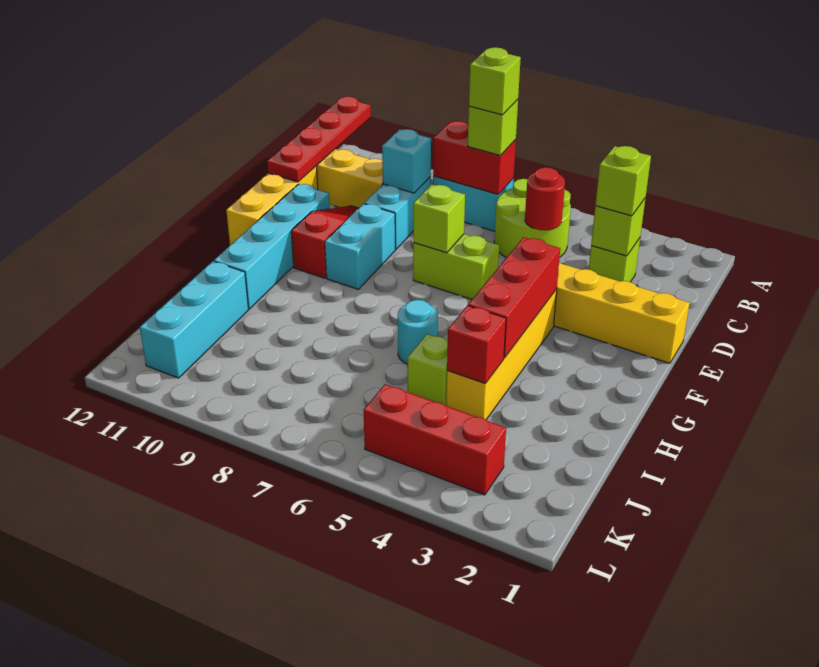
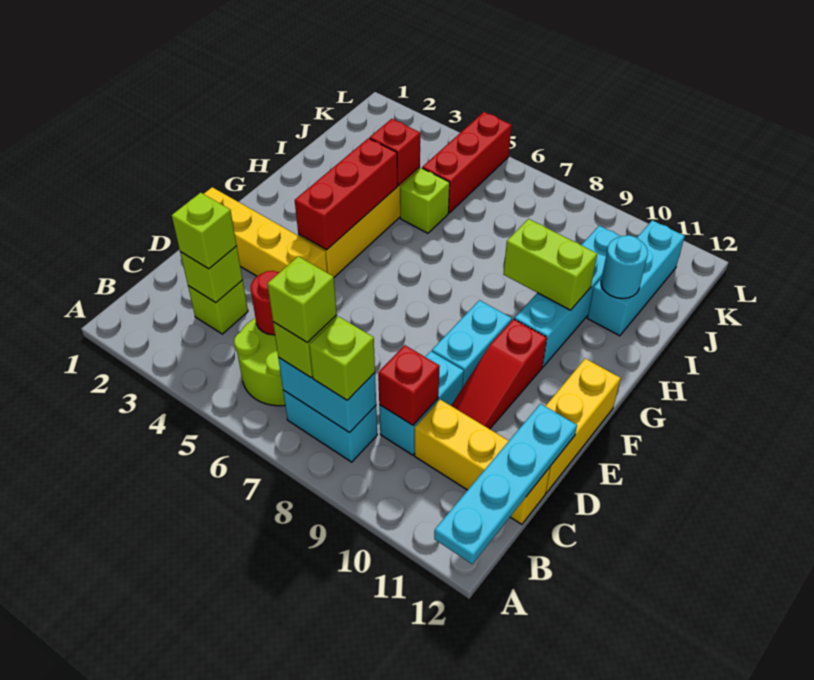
red plate A12:D12 level 2 -> cyan plate A12:D12 level 2
red brick B7:B8 level 2 -> cyan brick B7:B8 level 2
cyan brick C9 level 2 -> red brick C9 level 2
lime brick E6:E7 level 1 -> lime brick H9:H10 level 2
lime brick E7 level 2 -> lime brick B8 level 3
cyan brick E11:H11 level 1 -> cyan brick G10:J10 level 1
cyan round brick H6 level 1 -> cyan round brick I11 level 2
red brick K3:K5 level 1 -> red brick J5:L5 level 1

